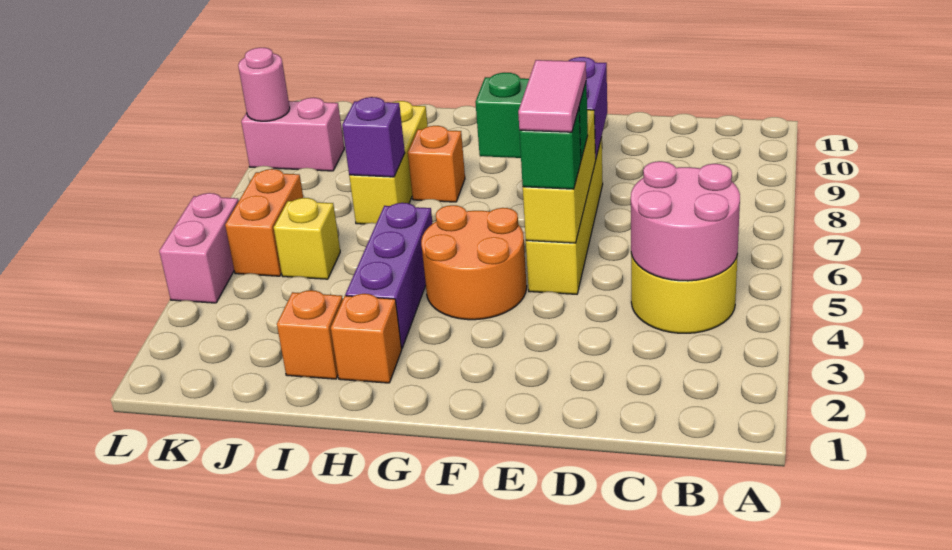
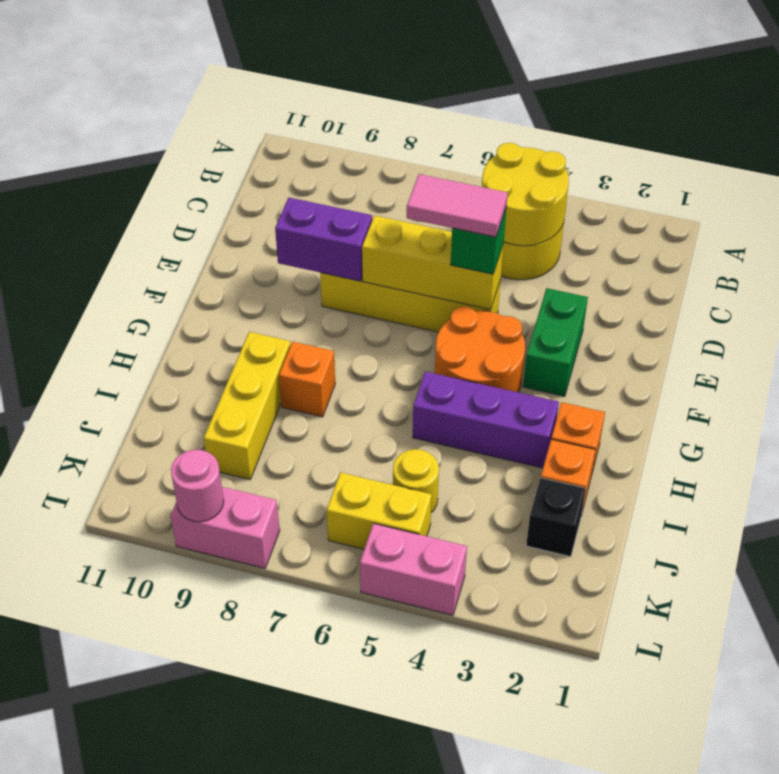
pink round brick B4:C5 level 2 -> yellow round brick B4:C5 level 2
green brick E6:F6 level 3 -> green brick E3:F3 level 1
yellow brick I7:I9 level 1 -> yellow brick H9:J9 level 1
purple brick I7 level 2 -> none
none -> black brick J2 level 1
yellow brick J5 level 1 -> yellow round brick J5 level 1
orange brick K5:K6 level 1 -> yellow brick K5:K6 level 1
pink brick K9:L9 level 1 -> pink brick L8:L9 level 1

